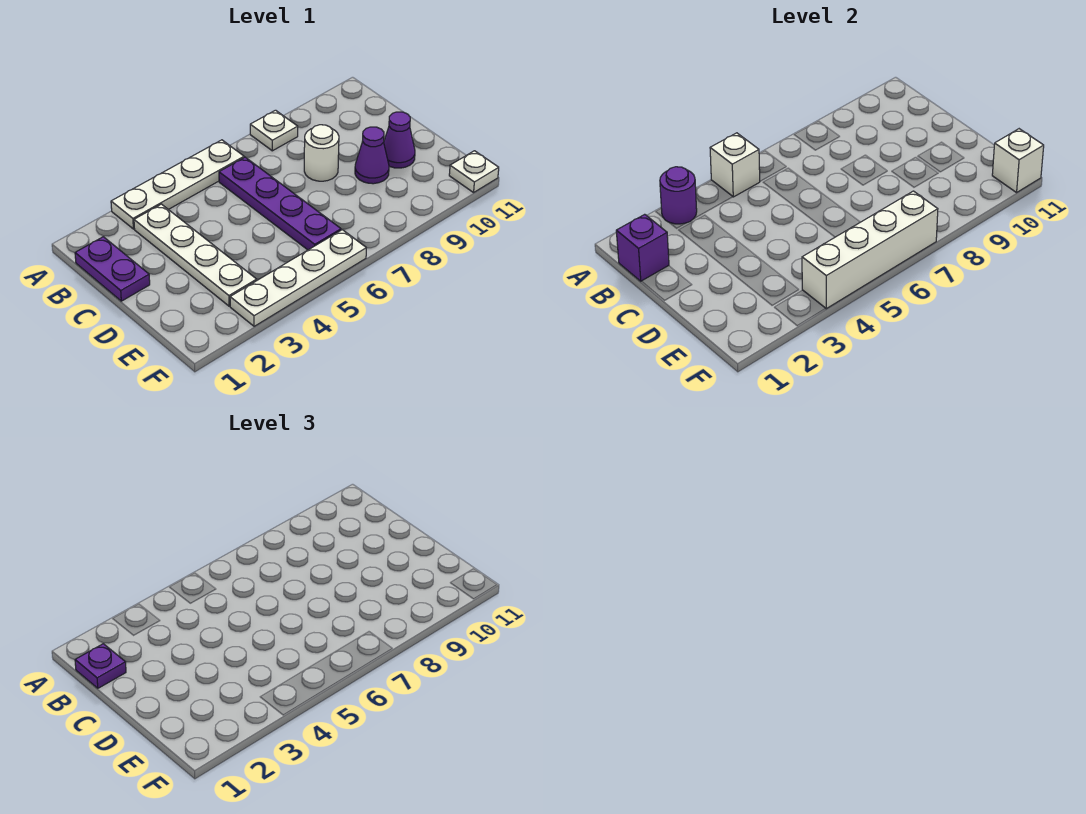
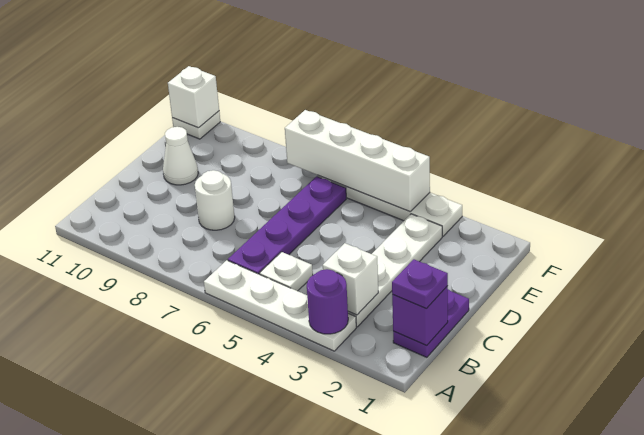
white brick A5 level 2 -> white brick B3 level 2
white plate A8 level 1 -> white plate B5 level 1
purple cone D9 level 1 -> none
purple cone D10 level 1 -> white cone D10 level 1

